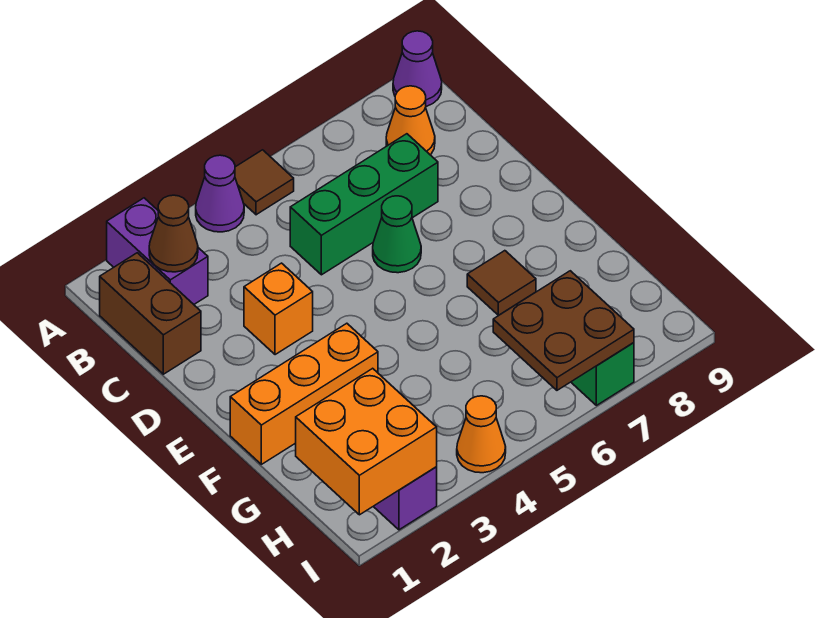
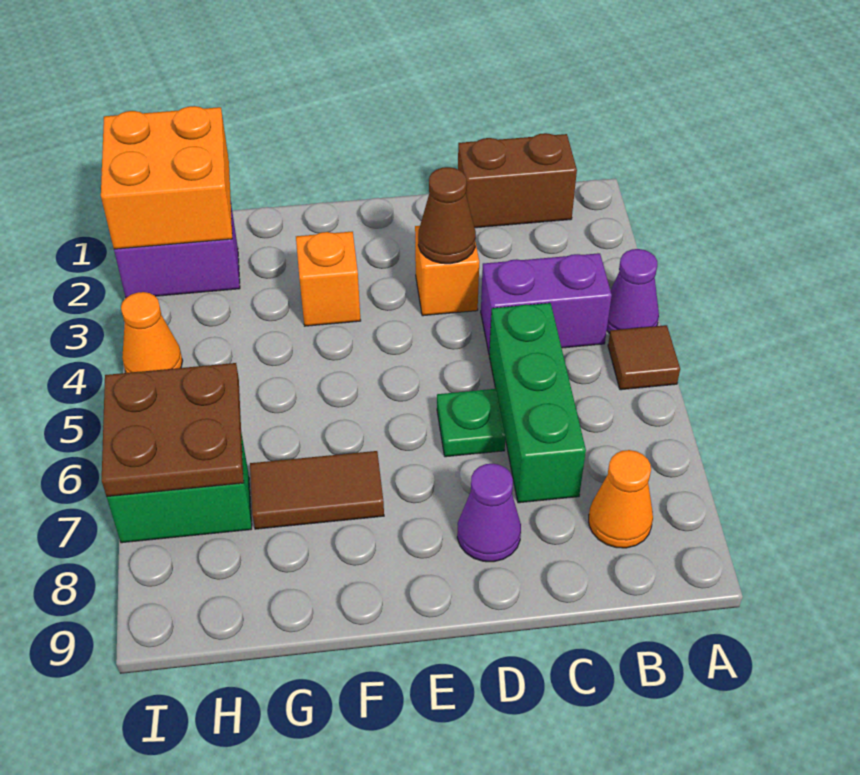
purple brick A2:B2 level 1 -> purple brick B4:C4 level 1
purple cone A9 level 1 -> purple cone D8 level 1
brown cone B2 level 2 -> brown cone D3 level 2
green cone D6 level 1 -> green plate D6 level 1
orange brick F1:F3 level 1 -> orange brick F3 level 1
brown tile F7 level 1 -> brown tile F7:G7 level 1

